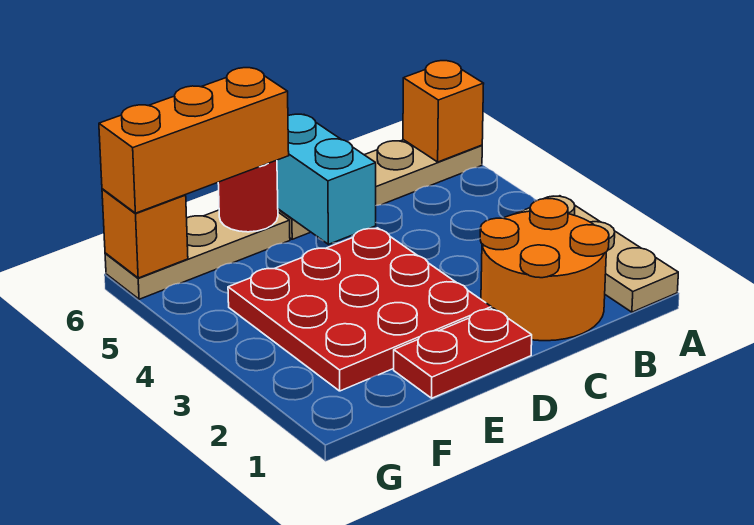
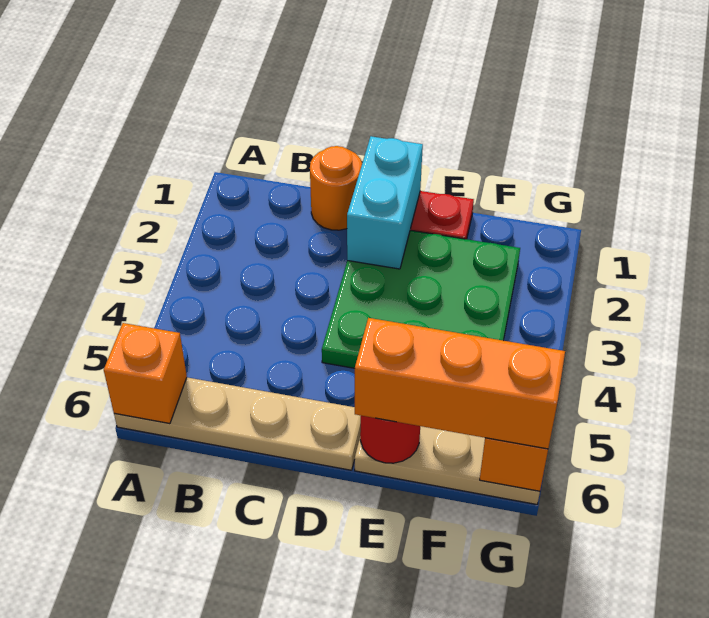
tan plate A1:A3 level 1 -> none
orange round brick B1:C2 level 1 -> orange round brick C1 level 1
red plate D2:F4 level 1 -> green plate D2:F4 level 1
cyan brick D5:D6 level 2 -> cyan brick D1:D2 level 2

